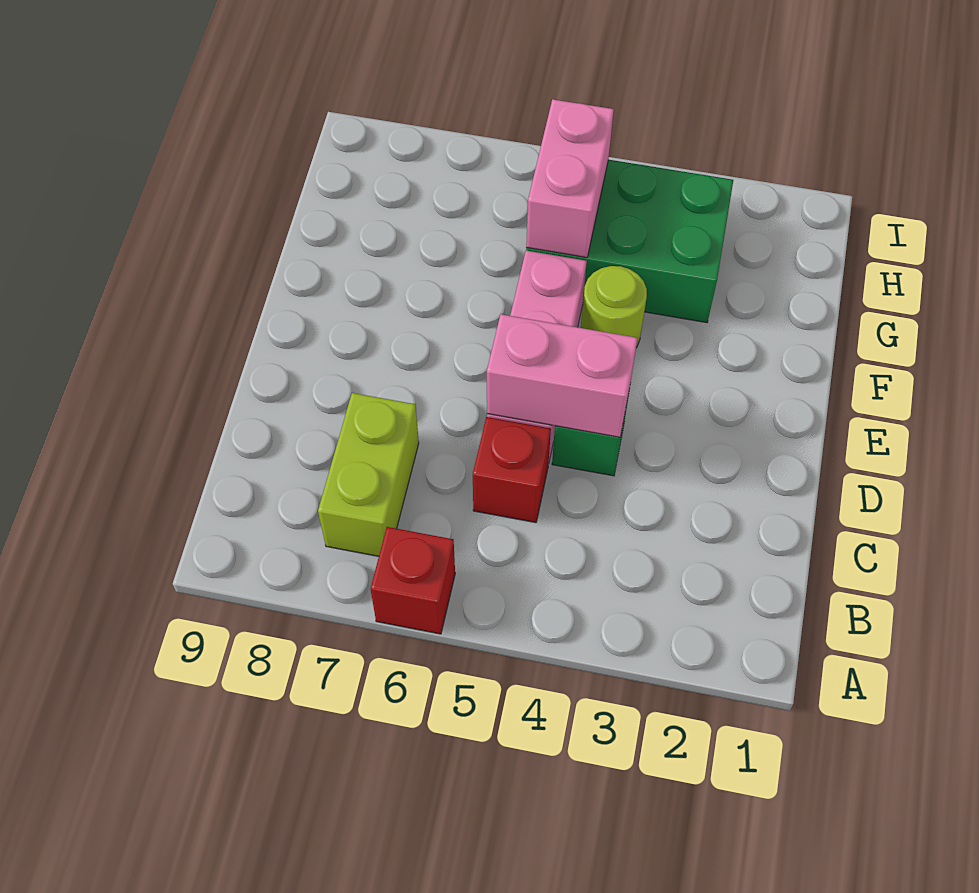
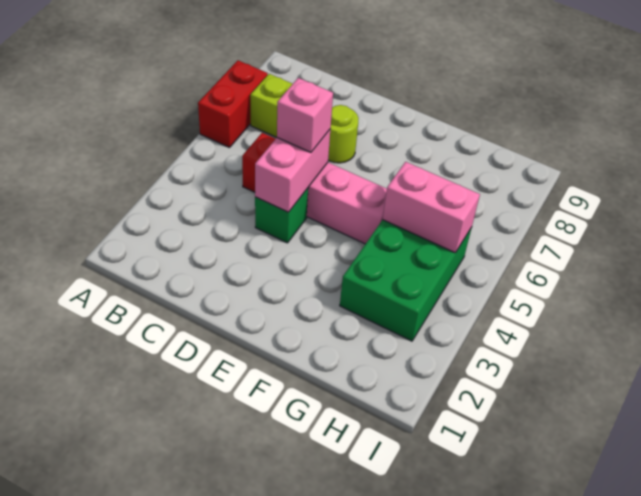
red brick A6 level 1 -> red brick A6:A7 level 1
none -> pink brick D5 level 3
lime round brick F4 level 1 -> lime round brick D7 level 1

